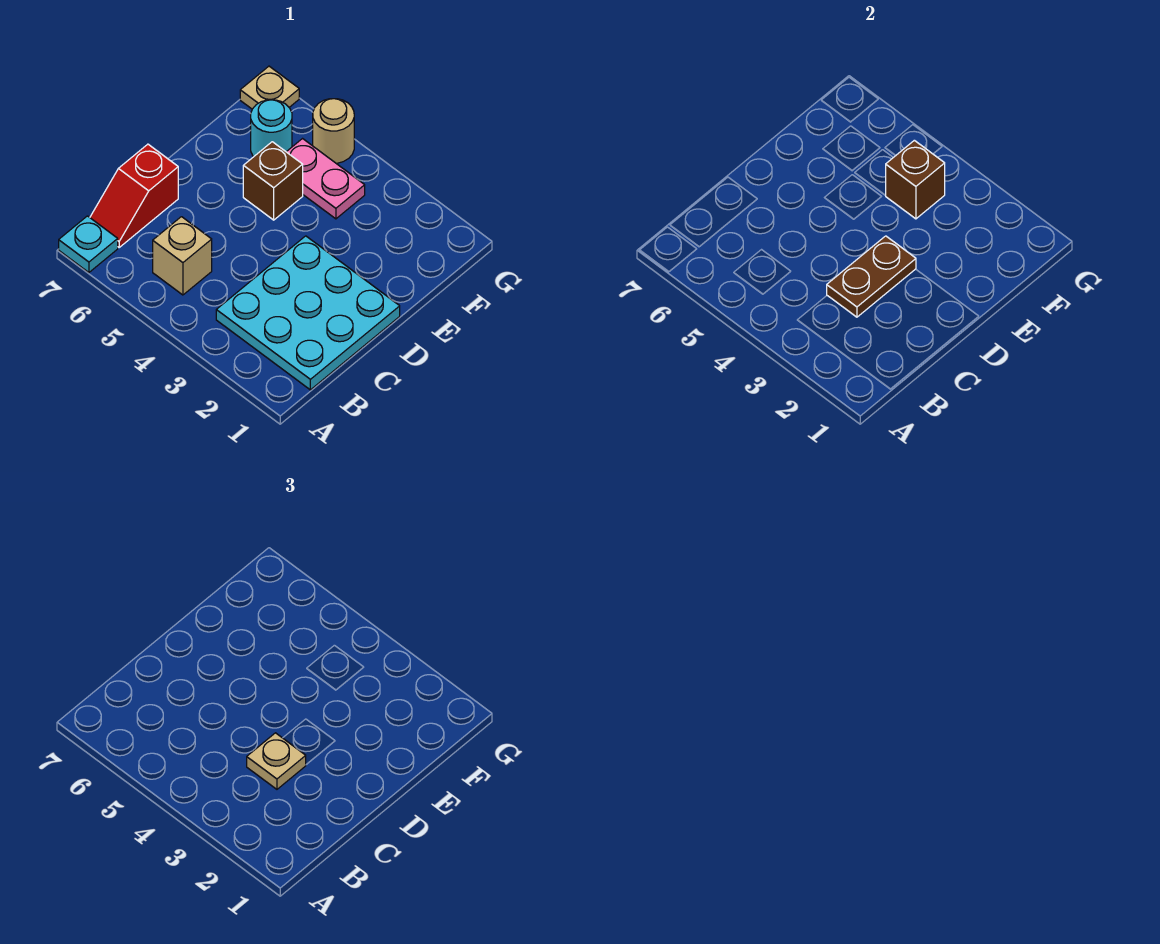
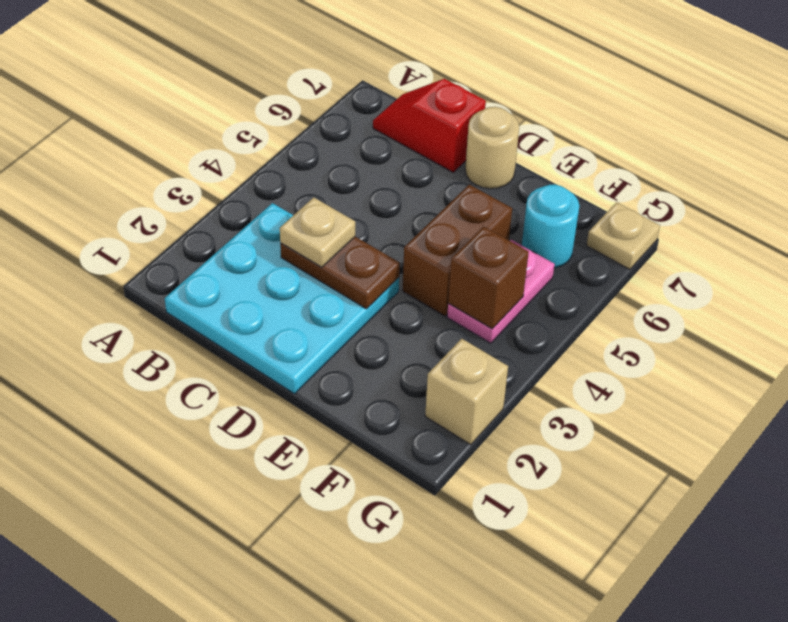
cyan plate A7 level 1 -> none
tan brick B5 level 1 -> tan brick G2 level 1
brown brick E5 level 1 -> brown brick E4:E5 level 1
tan round brick G5 level 1 -> tan round brick D7 level 1

